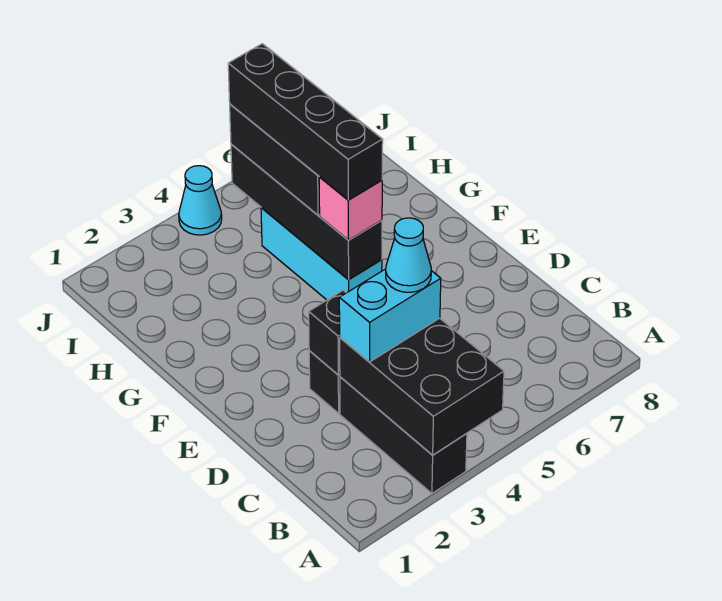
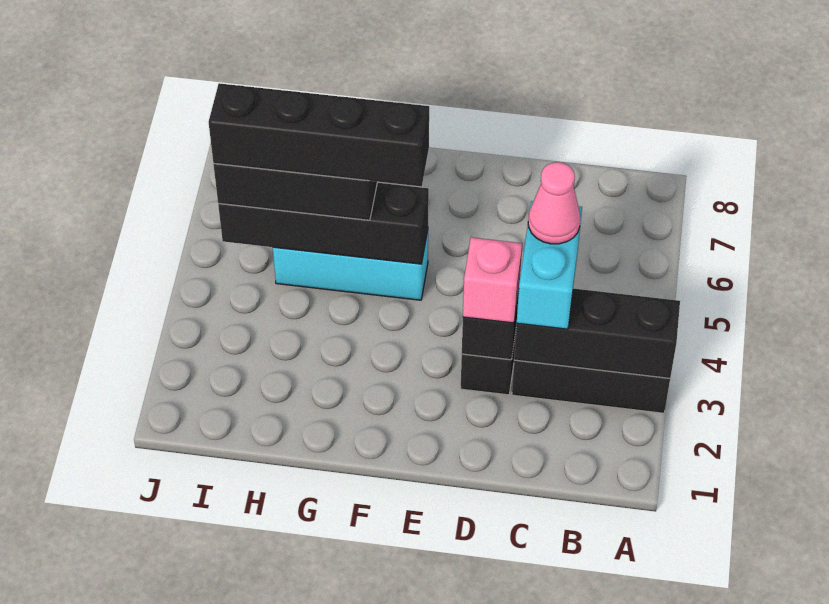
black brick A3:C4 level 2 -> black brick A3:C3 level 2
cyan cone C4 level 4 -> pink cone C4 level 4
pink brick F5 level 3 -> pink brick D3 level 3
cyan cone J4 level 1 -> none

